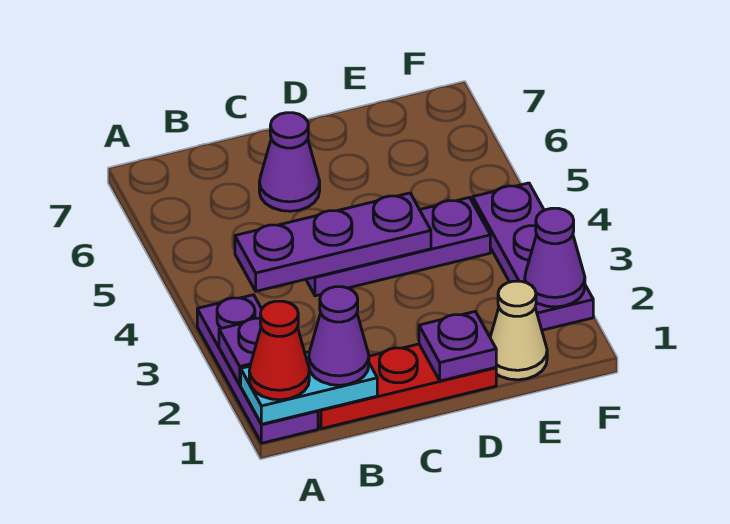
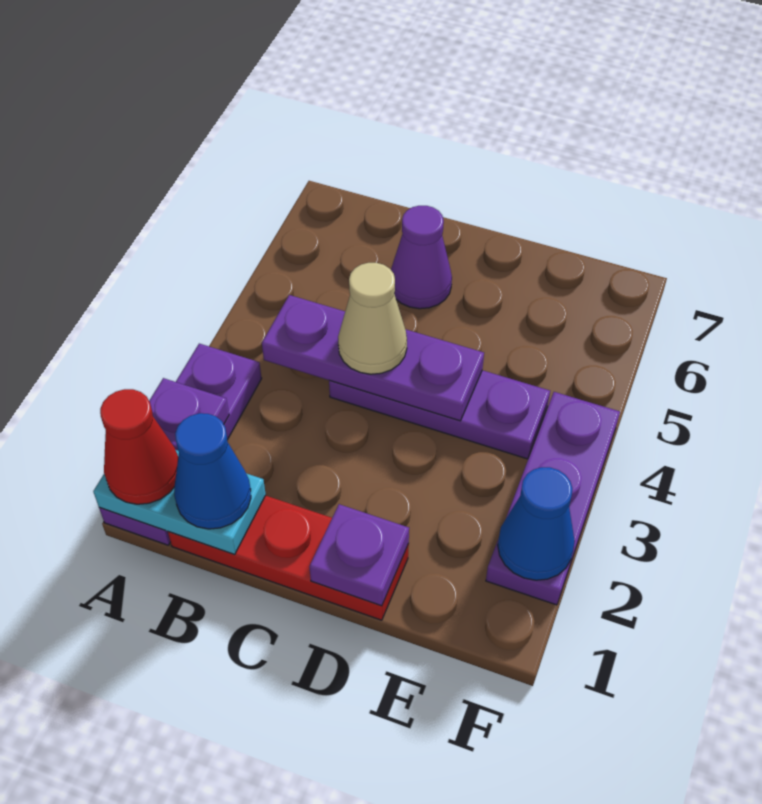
purple cone B1 level 3 -> blue cone B1 level 3
tan cone E1 level 1 -> tan cone C4 level 3
purple cone F2 level 2 -> blue cone F2 level 2

